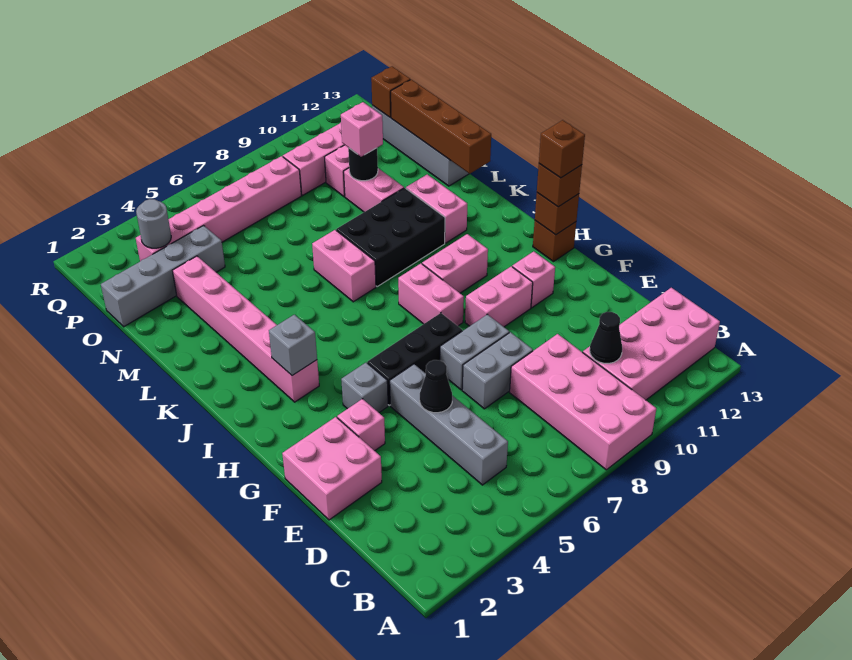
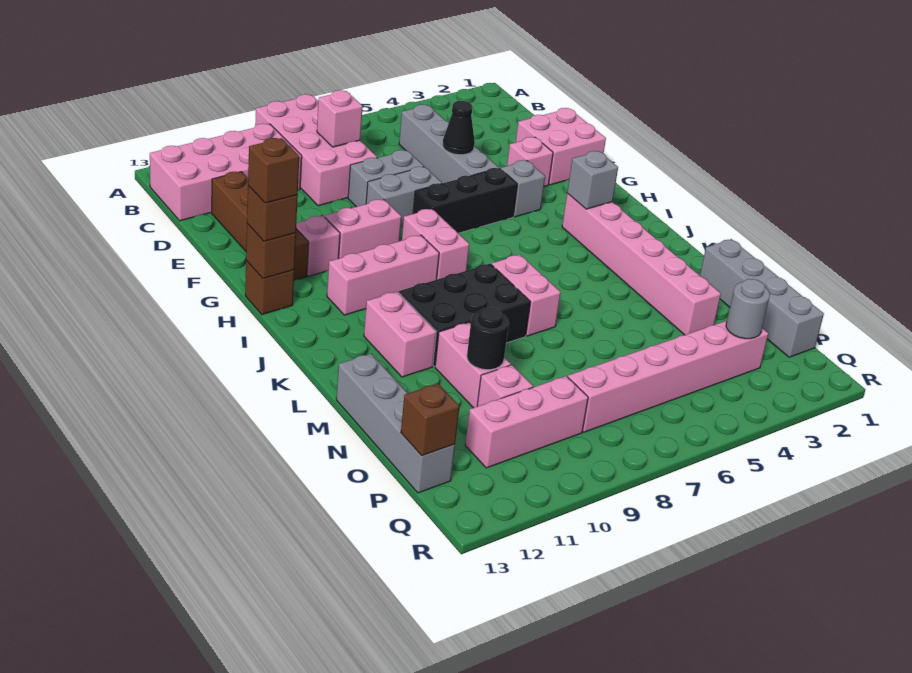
black cone C10 level 2 -> none
pink brick I9:I10 level 1 -> pink brick I9:I11 level 1
brown brick L13:O13 level 2 -> brown brick D12:G12 level 1
pink brick N10 level 3 -> pink brick C8 level 2
grey brick O1:O4 level 1 -> grey brick M1:P1 level 1

